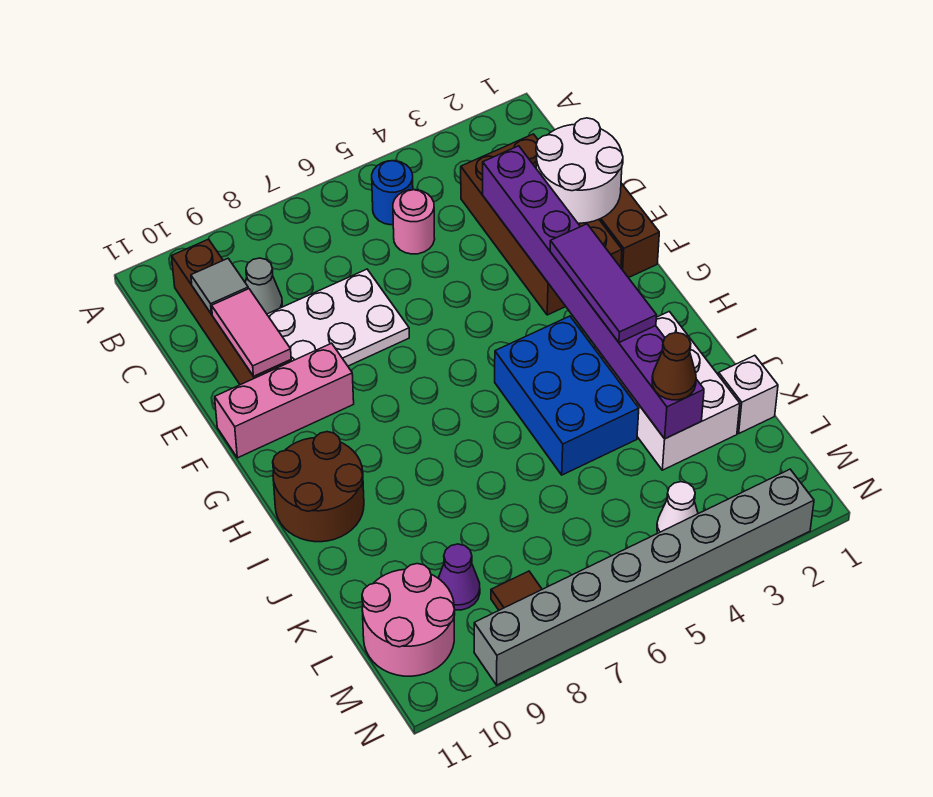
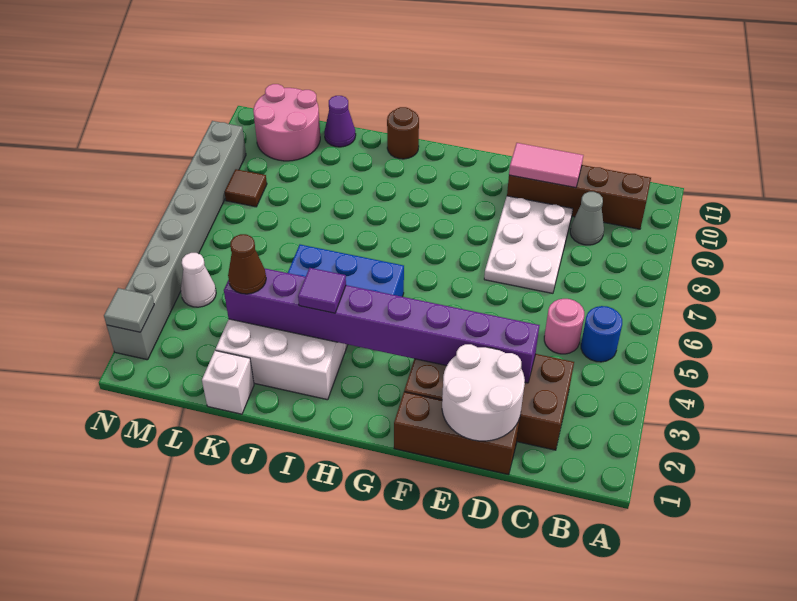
grey tile C10 level 2 -> grey tile N2 level 2
pink brick F9:F11 level 1 -> none
purple tile G3:I3 level 3 -> purple tile I3 level 3
brown round brick H10:I11 level 1 -> brown round brick I11 level 1
purple cone L9 level 1 -> purple cone K11 level 1

